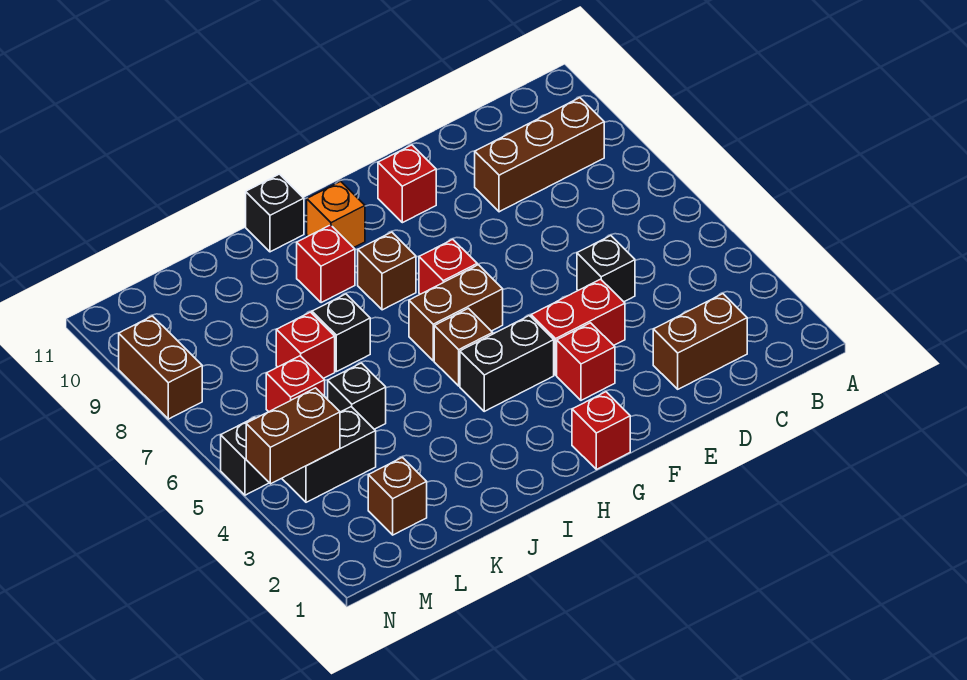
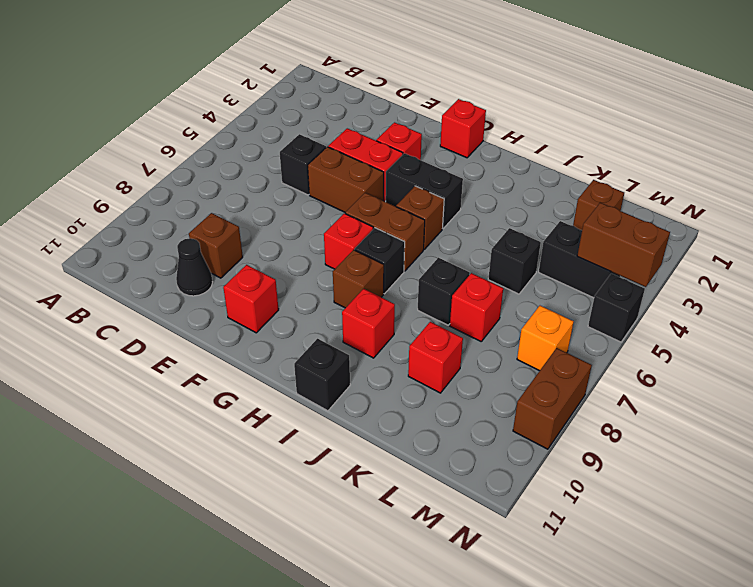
brown brick B9:D9 level 1 -> brown brick D9 level 1
brown brick C2:D2 level 1 -> brown brick E5:F5 level 1
none -> black cone D10 level 1
none -> black brick H7 level 1
orange brick H10 level 1 -> orange brick M7 level 1
red brick L6 level 1 -> red brick K9 level 1

